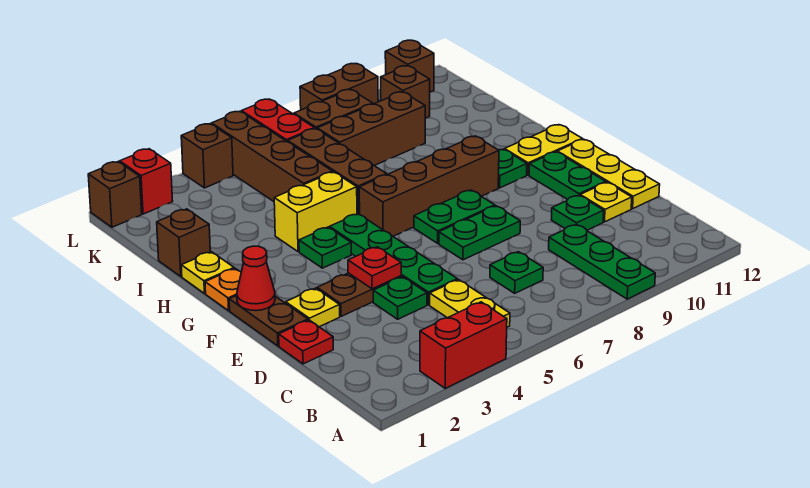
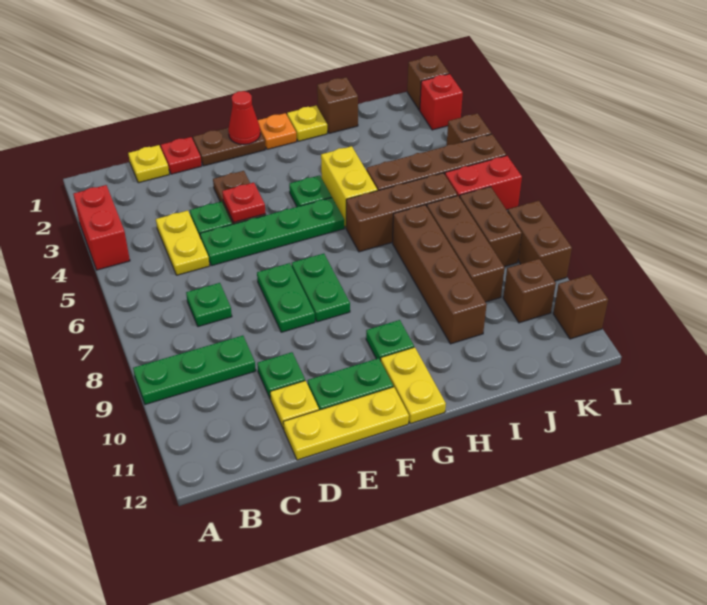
yellow plate B5:C5 level 1 -> yellow plate C4:C5 level 1
yellow plate E2 level 1 -> yellow plate C1 level 1
brown brick G6:G9 level 1 -> brown brick I7:I10 level 1

